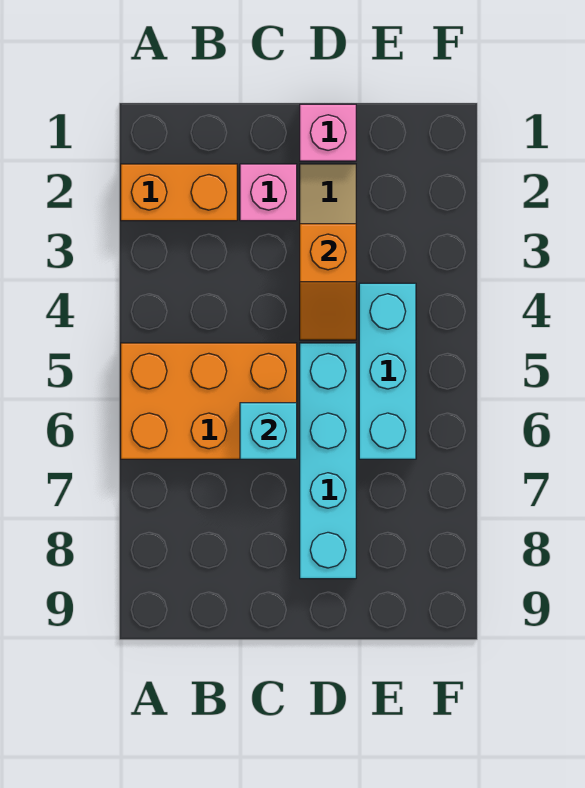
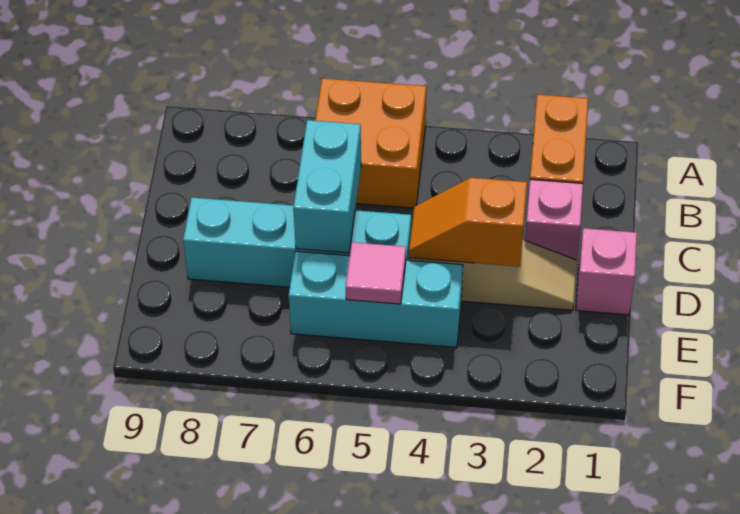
orange brick A5:C6 level 1 -> orange brick A5:B6 level 1
cyan brick C6 level 2 -> cyan brick C6:D6 level 2
none -> pink tile E5 level 2

